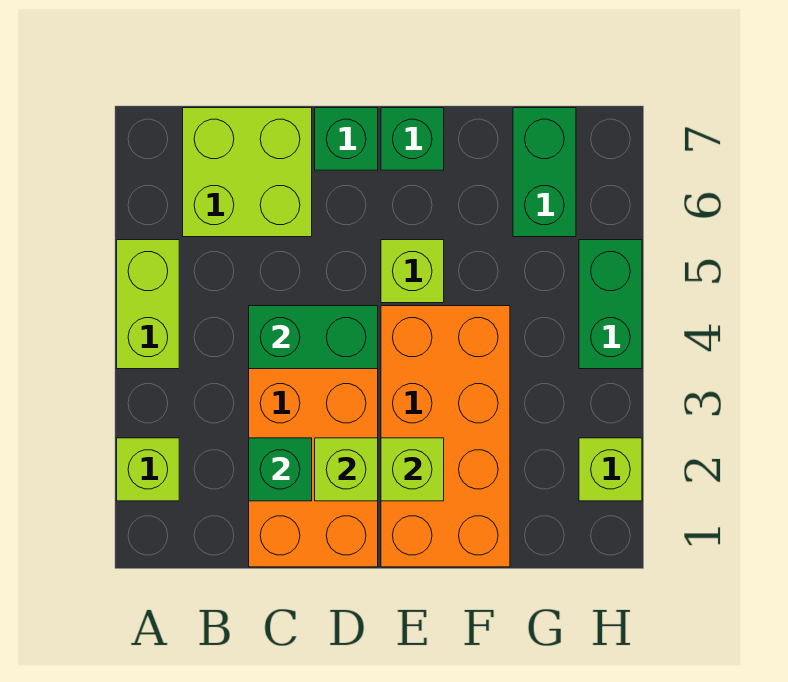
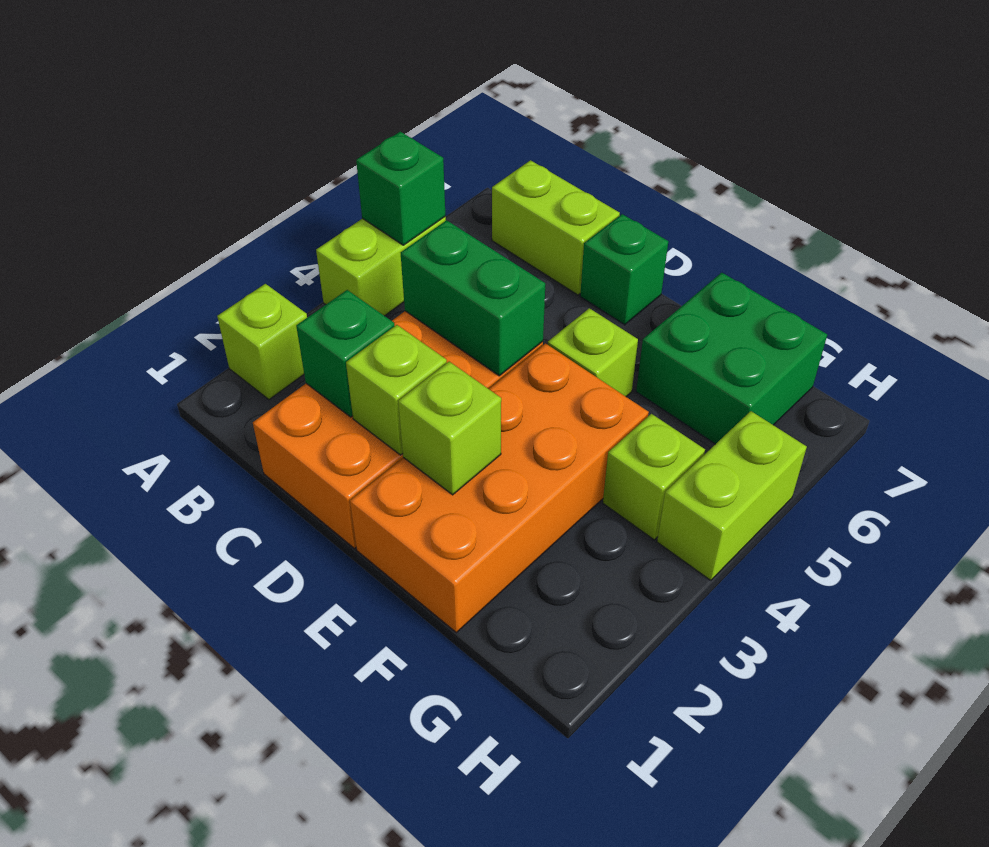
lime brick B6:C7 level 1 -> lime brick B7:C7 level 1
green brick E7 level 1 -> green brick A5 level 2
green brick G6:G7 level 1 -> green brick F6:G7 level 1
lime brick H2 level 1 -> lime brick G4 level 1
green brick H4:H5 level 1 -> lime brick H4:H5 level 1

